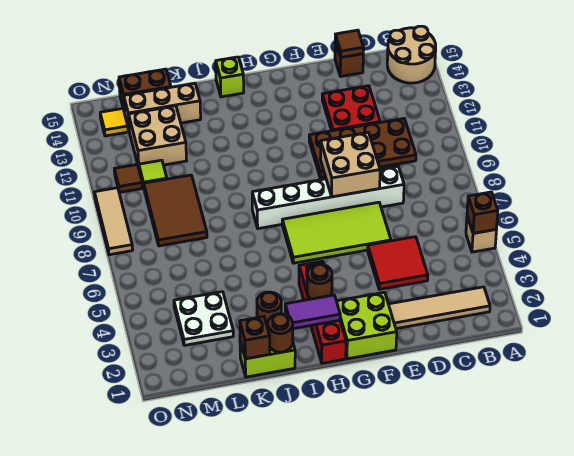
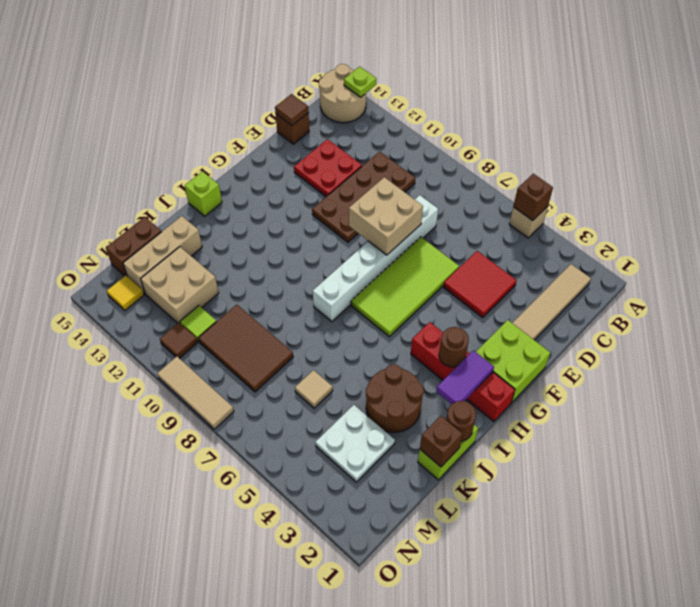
none -> lime plate A14 level 2
brown round brick J3 level 1 -> brown round brick J3:K4 level 1
none -> tan tile L6 level 1

